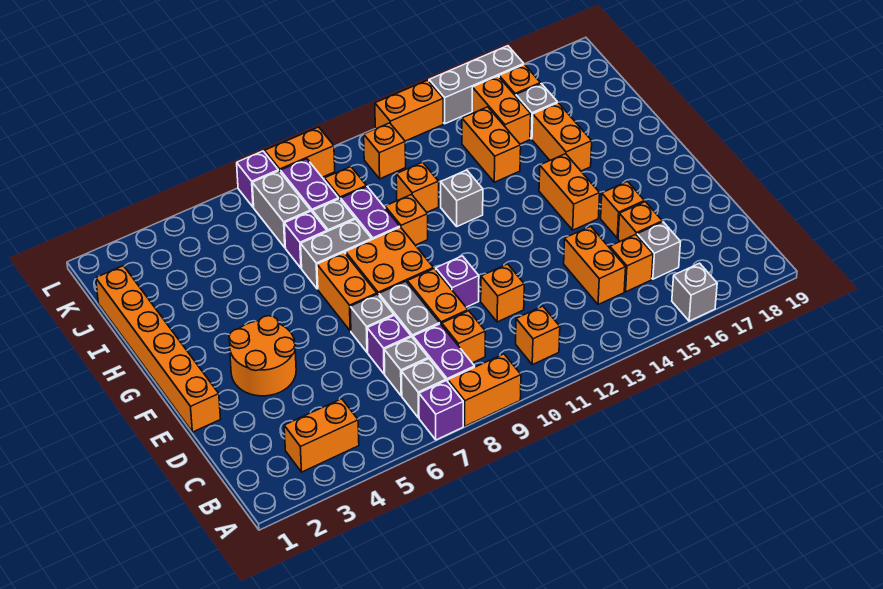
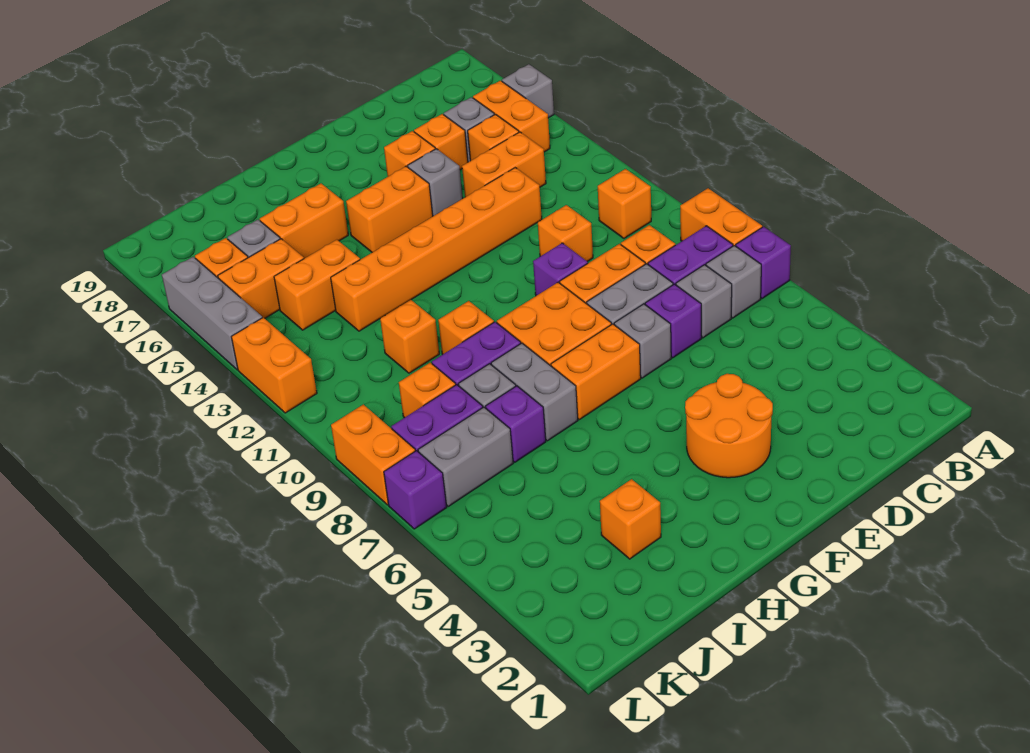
orange brick B3:B4 level 1 -> orange brick B15:B16 level 1
orange brick E1:J1 level 1 -> orange brick D13:I13 level 1
grey brick H12 level 1 -> grey brick E15 level 1
orange brick K11 level 1 -> orange brick I3 level 1

